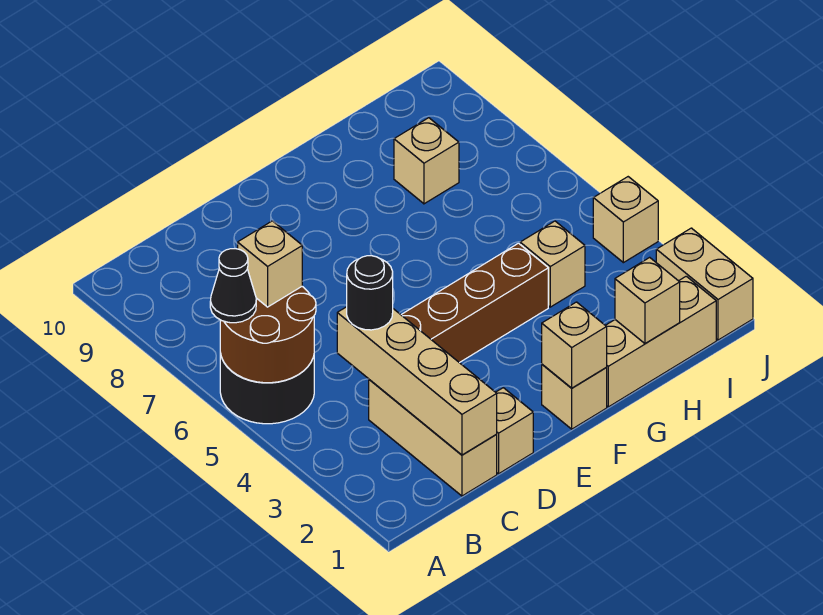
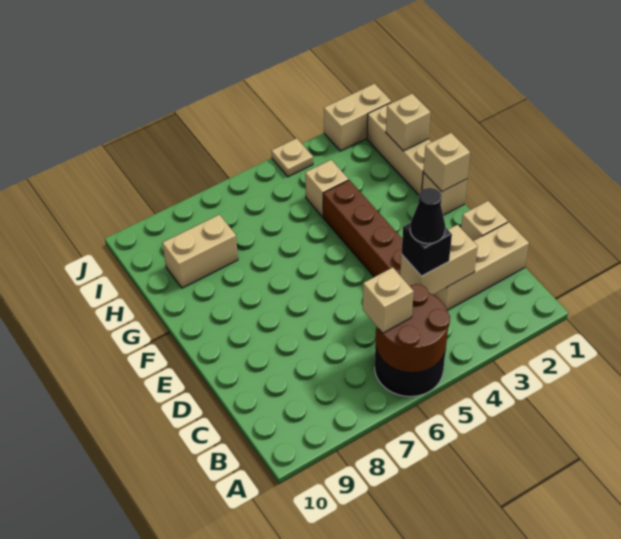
black cone A6 level 3 -> black cone C4 level 4
tan brick C1:C4 level 2 -> tan brick C3:C4 level 2
black round brick C4 level 3 -> black brick C4 level 3
tan brick H8 level 1 -> tan brick H8:H9 level 1
tan brick J4 level 1 -> tan plate J4 level 1

